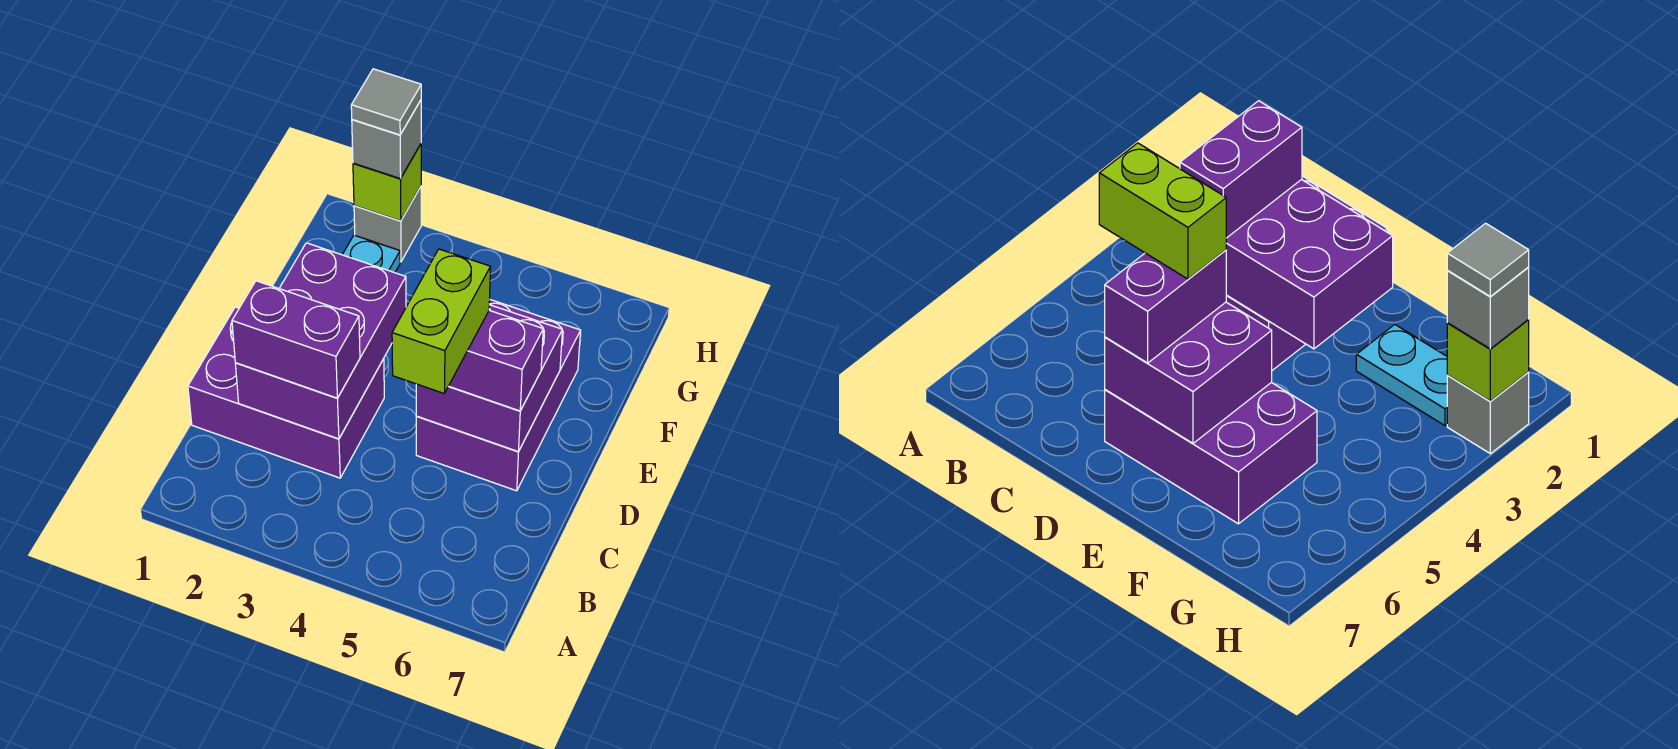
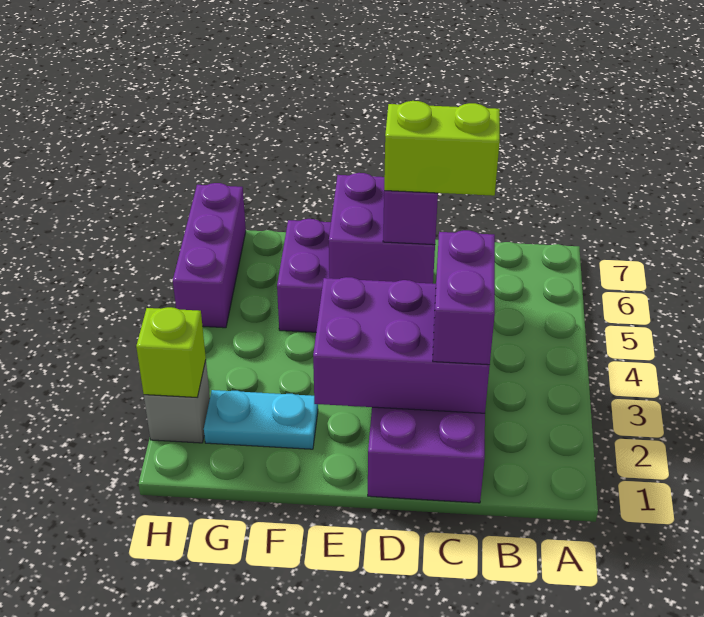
grey brick H2 level 3 -> none
grey tile H2 level 4 -> none
none -> purple brick H5:H7 level 1

